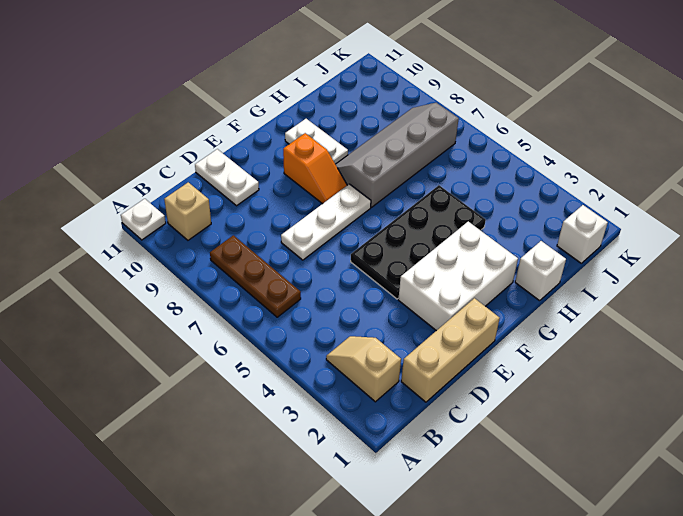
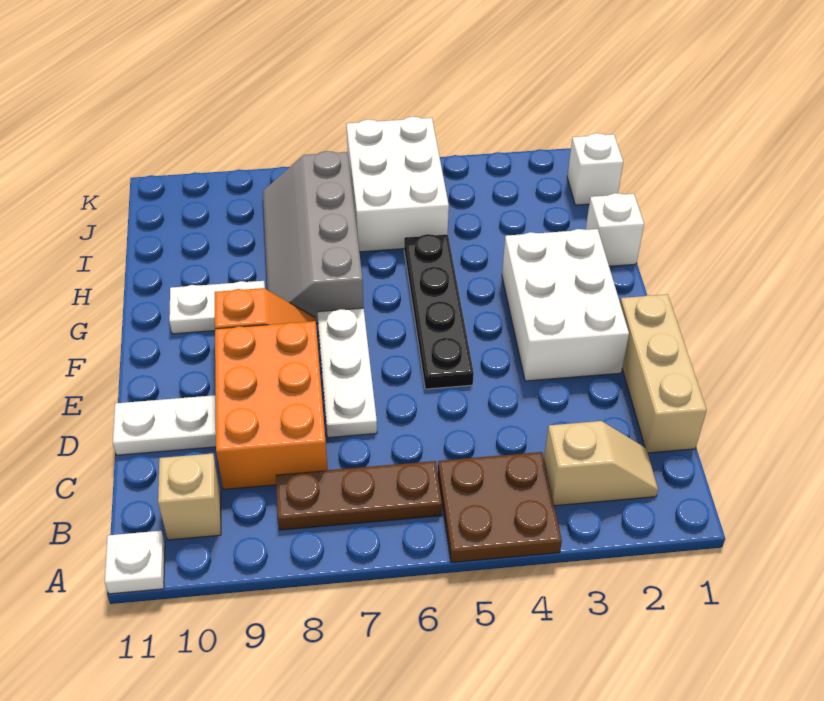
none -> brown plate A4:B5 level 1
tan slope B2:B3 level 1 top 2 -> tan slope B2:B3 level 1 top 3
none -> orange brick C8:E9 level 1
black plate E4:H5 level 1 -> black plate E5:H5 level 1
none -> white brick I5:K6 level 1

